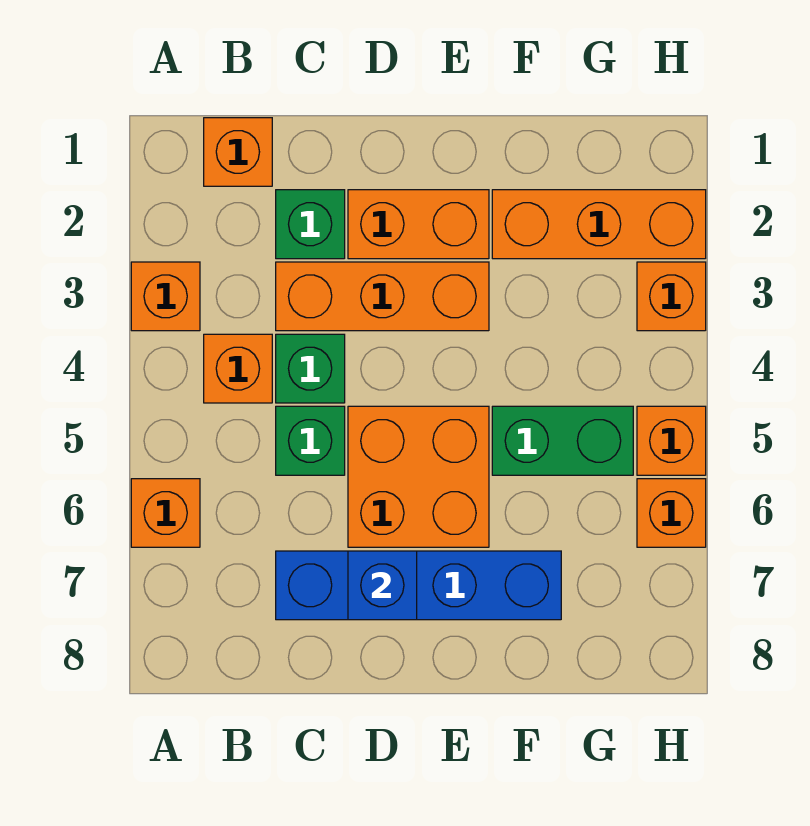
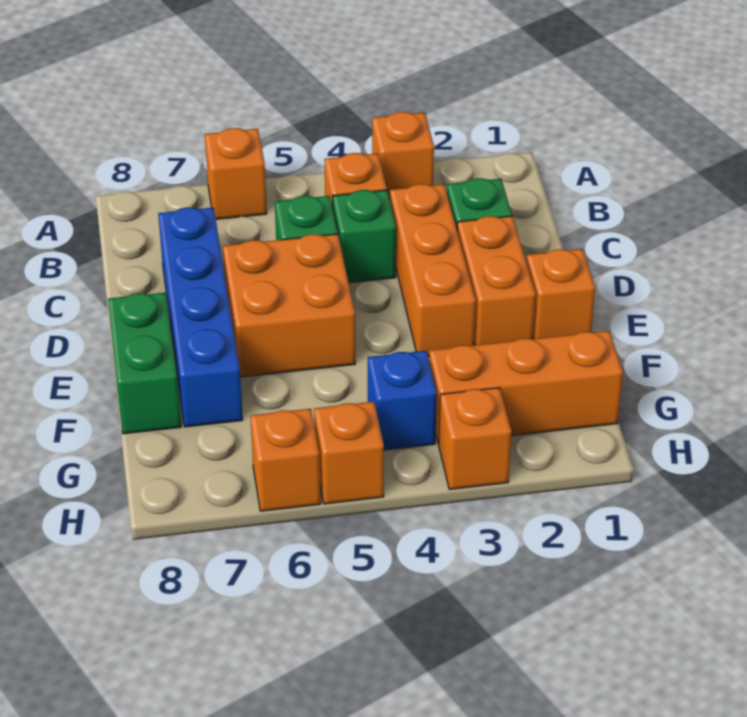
orange brick B1 level 1 -> orange brick E1 level 1
blue brick D7 level 2 -> blue brick G4 level 1
orange brick F2:H2 level 1 -> orange brick G1:G3 level 1
green brick F5:G5 level 1 -> green brick E8:F8 level 1

